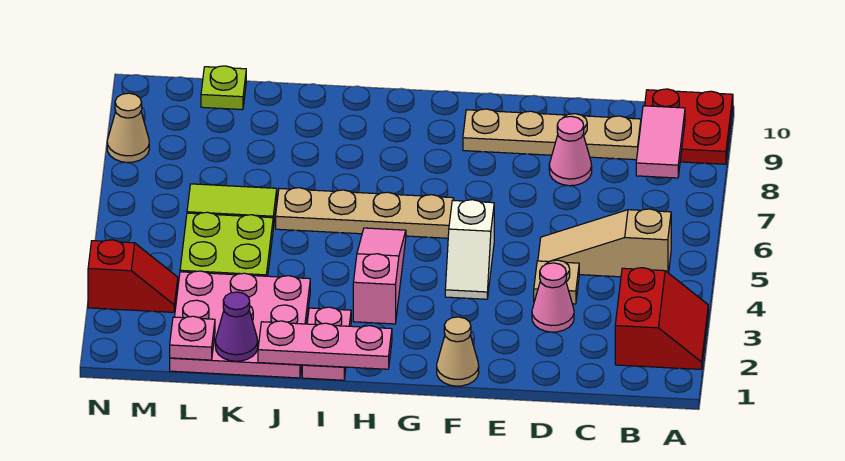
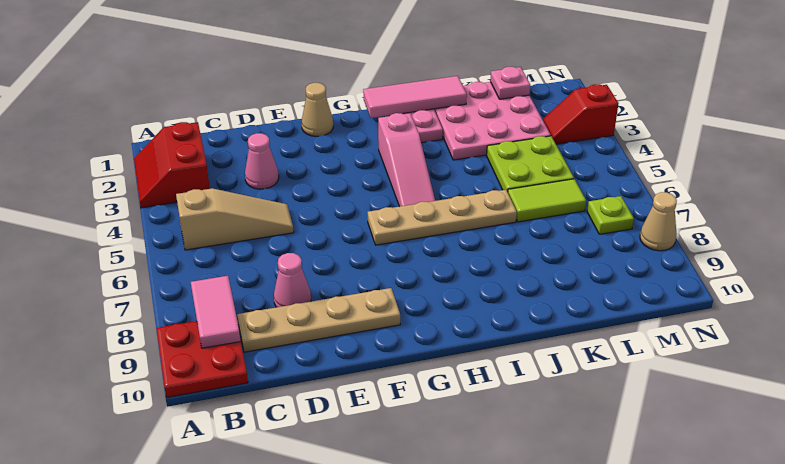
tan plate D4 level 1 -> none
white slope F4:F5 level 1 top 5 -> none
pink plate H1:J1 level 2 -> pink tile H1:J1 level 2
purple cone K1 level 2 -> none
lime plate L10 level 1 -> lime plate M7 level 1

